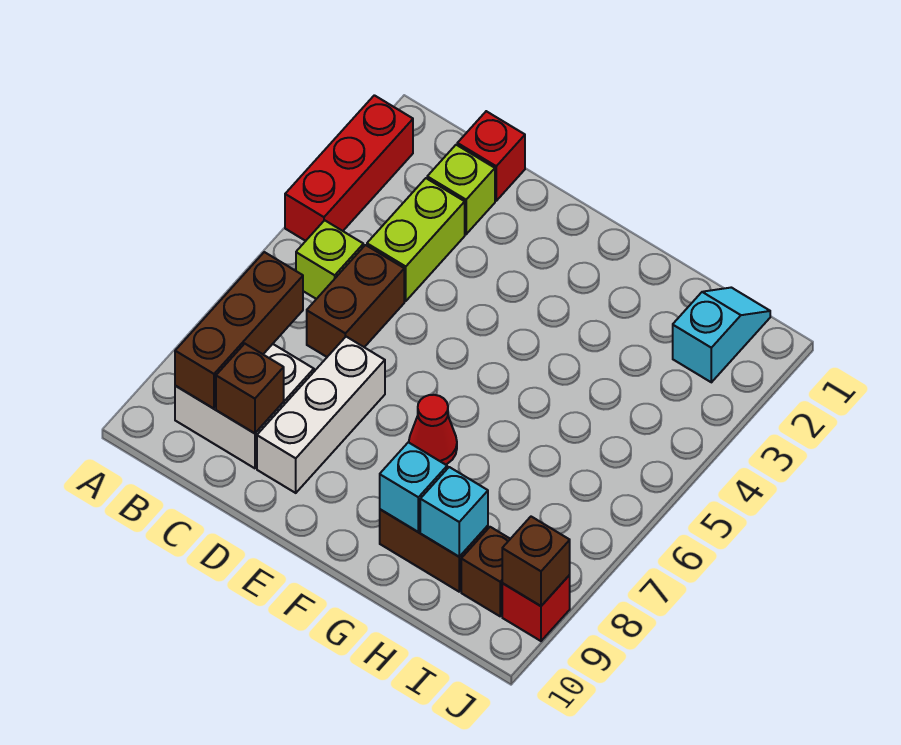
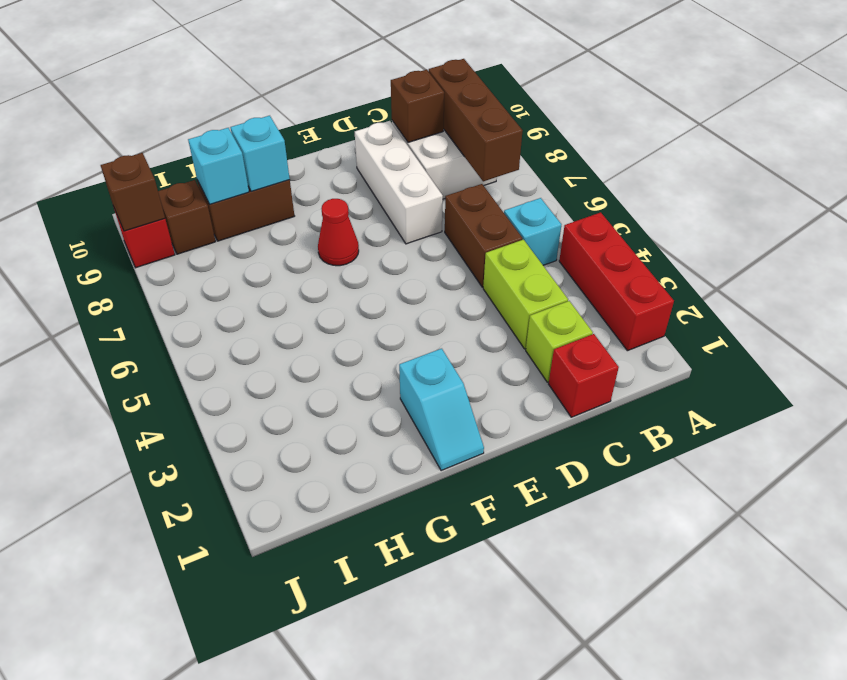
lime brick B5 level 1 -> cyan brick B5 level 1
cyan slope I1:I2 level 1 top 2 -> cyan slope F1:F2 level 1 top 2

